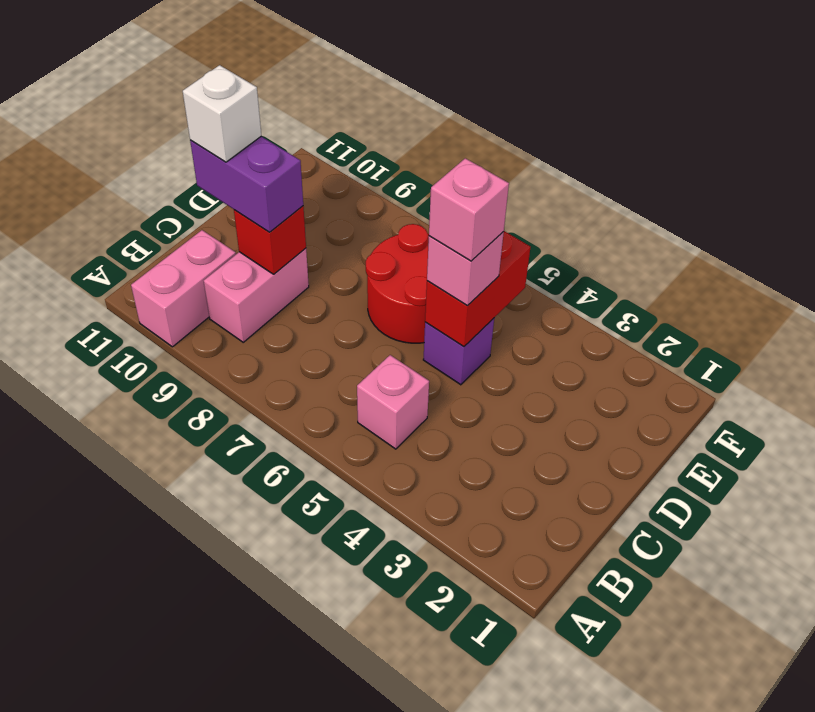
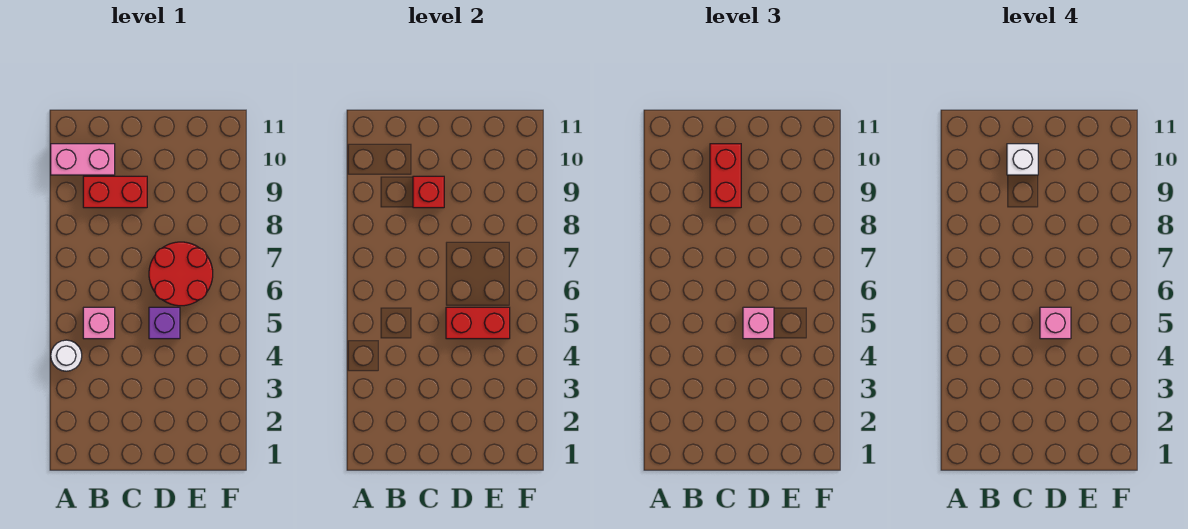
none -> white round brick A4 level 1
pink brick B9:C9 level 1 -> red brick B9:C9 level 1
purple brick C9:C10 level 3 -> red brick C9:C10 level 3

